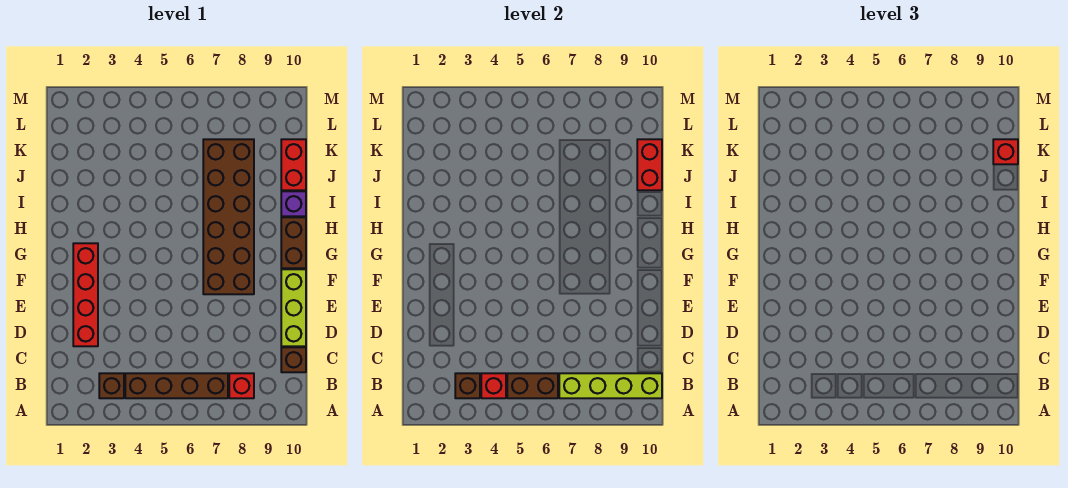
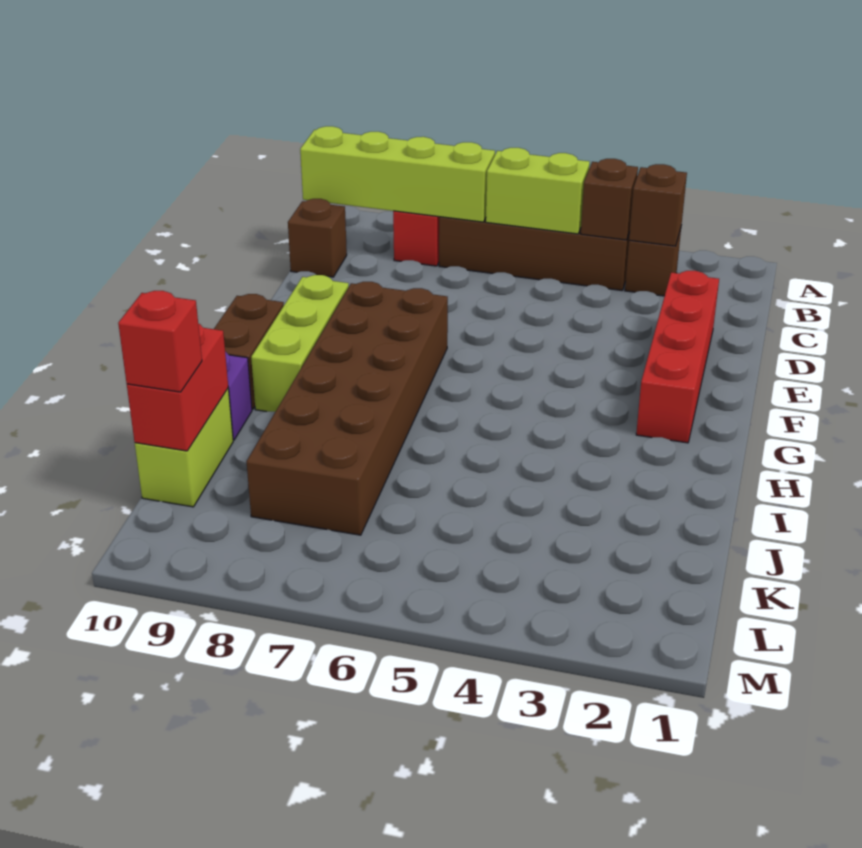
red brick B4 level 2 -> brown brick B4 level 2
brown brick B5:B6 level 2 -> lime brick B5:B6 level 2
lime brick D10:F10 level 1 -> lime brick F9:H9 level 1
red brick J10:K10 level 1 -> lime brick J10:K10 level 1

